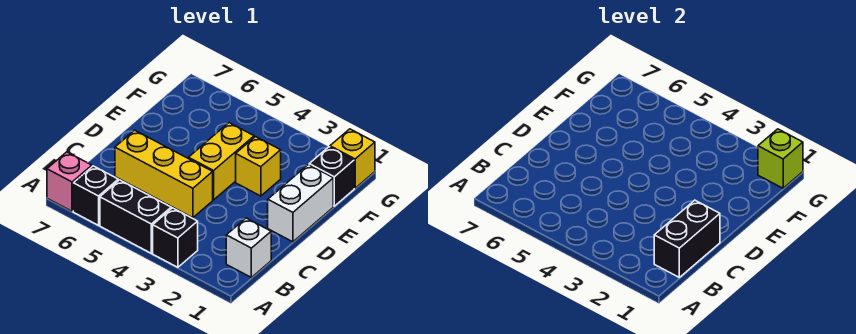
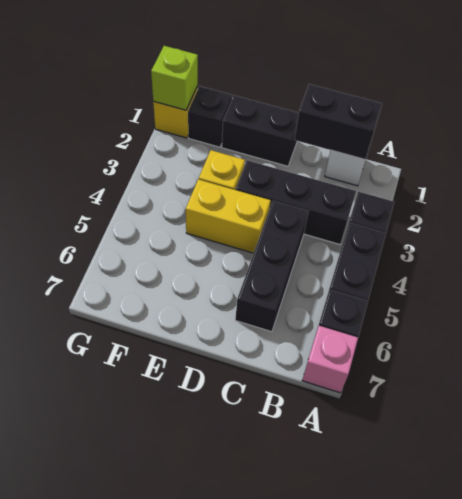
none -> black brick B3:D3 level 1
yellow brick C4:C6 level 1 -> black brick C4:C6 level 1
white brick D1:E1 level 1 -> black brick D1:E1 level 1

